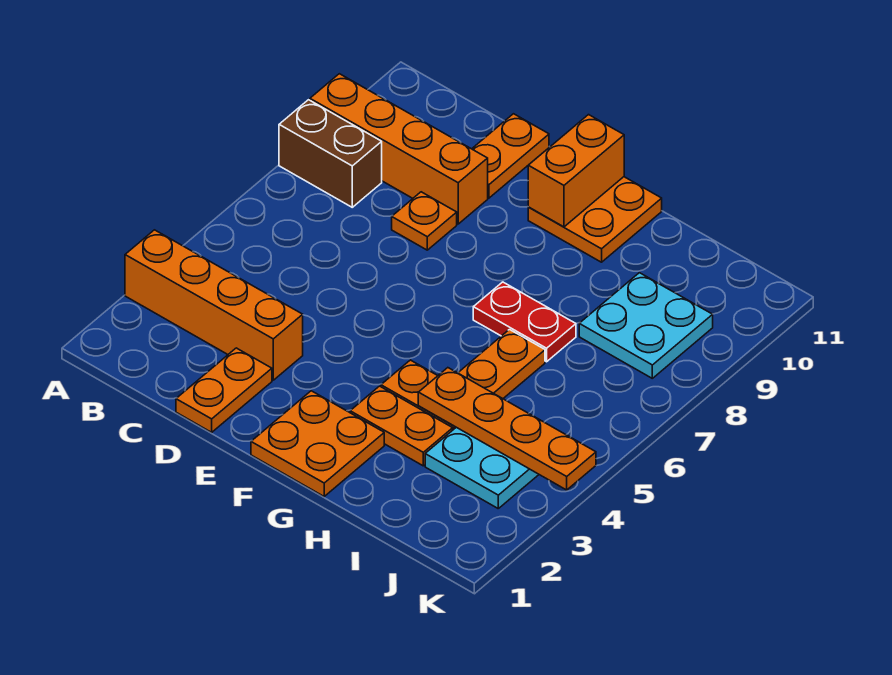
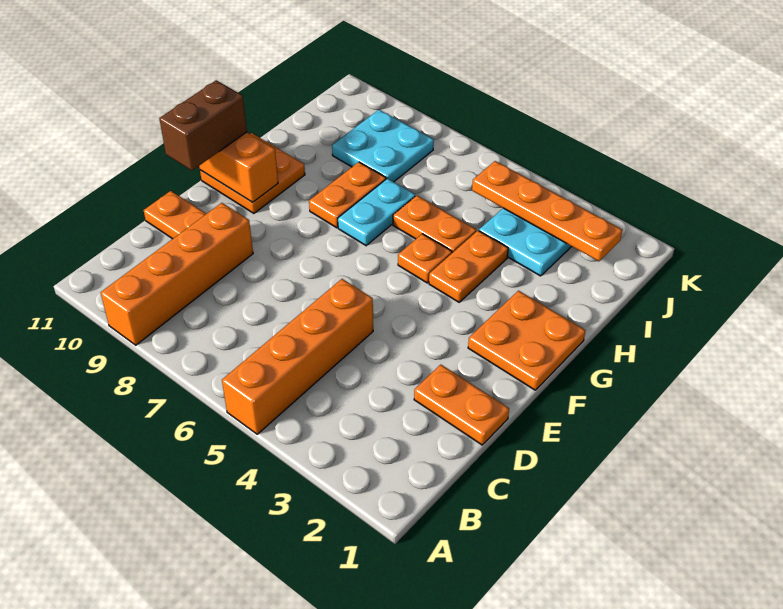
orange brick A3:D3 level 1 -> orange brick A5:D5 level 1
brown brick A8:B8 level 1 -> brown brick E11:F11 level 3
orange plate D8 level 1 -> orange plate G5 level 1
orange plate G3:H3 level 1 -> orange plate G8:H8 level 1
red plate G7:H7 level 1 -> cyan plate G7:H7 level 1
orange plate H4:K4 level 2 -> orange plate J2:J5 level 2

